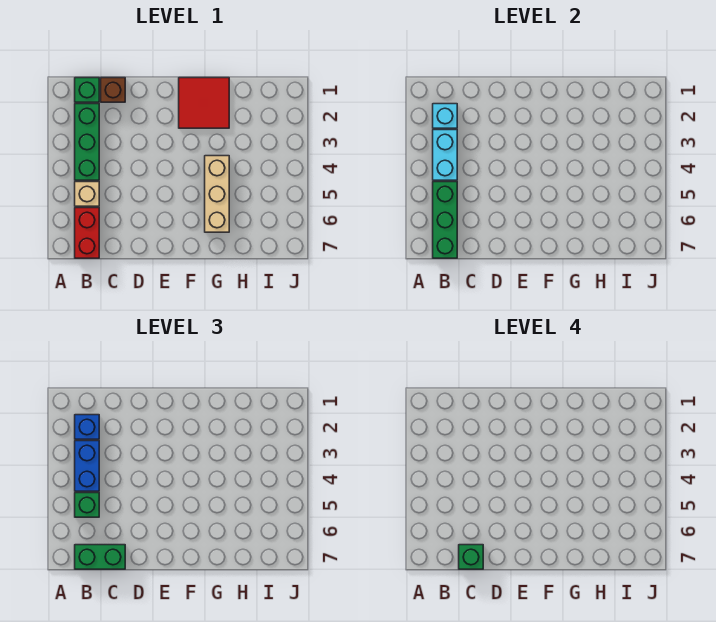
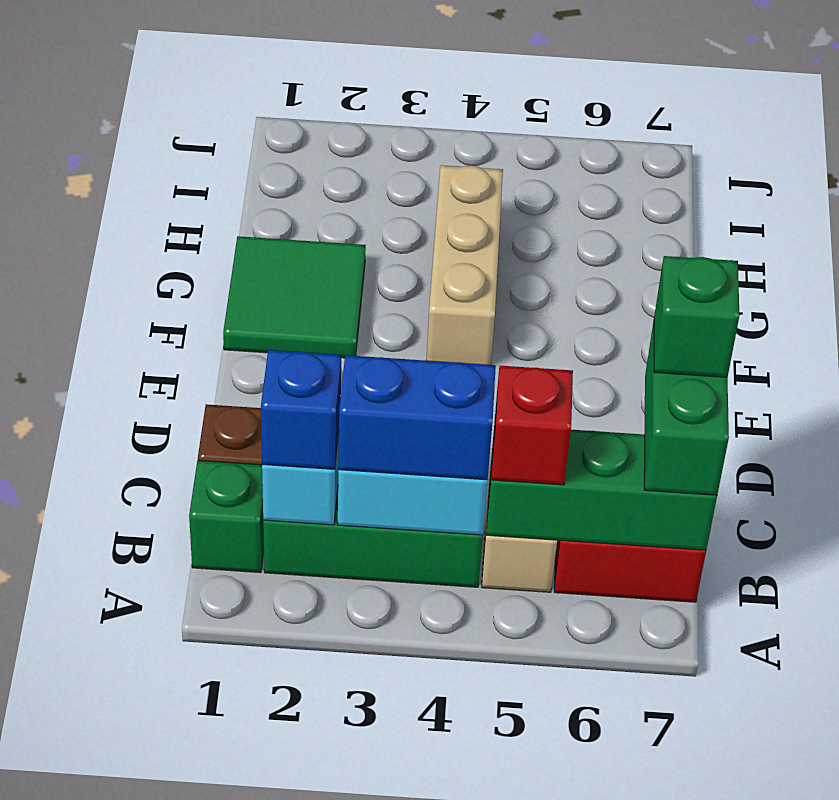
green brick B5 level 3 -> red brick B5 level 3
red tile F1:G2 level 1 -> green tile F1:G2 level 1
tan brick G4:G6 level 1 -> tan brick F4:H4 level 1

